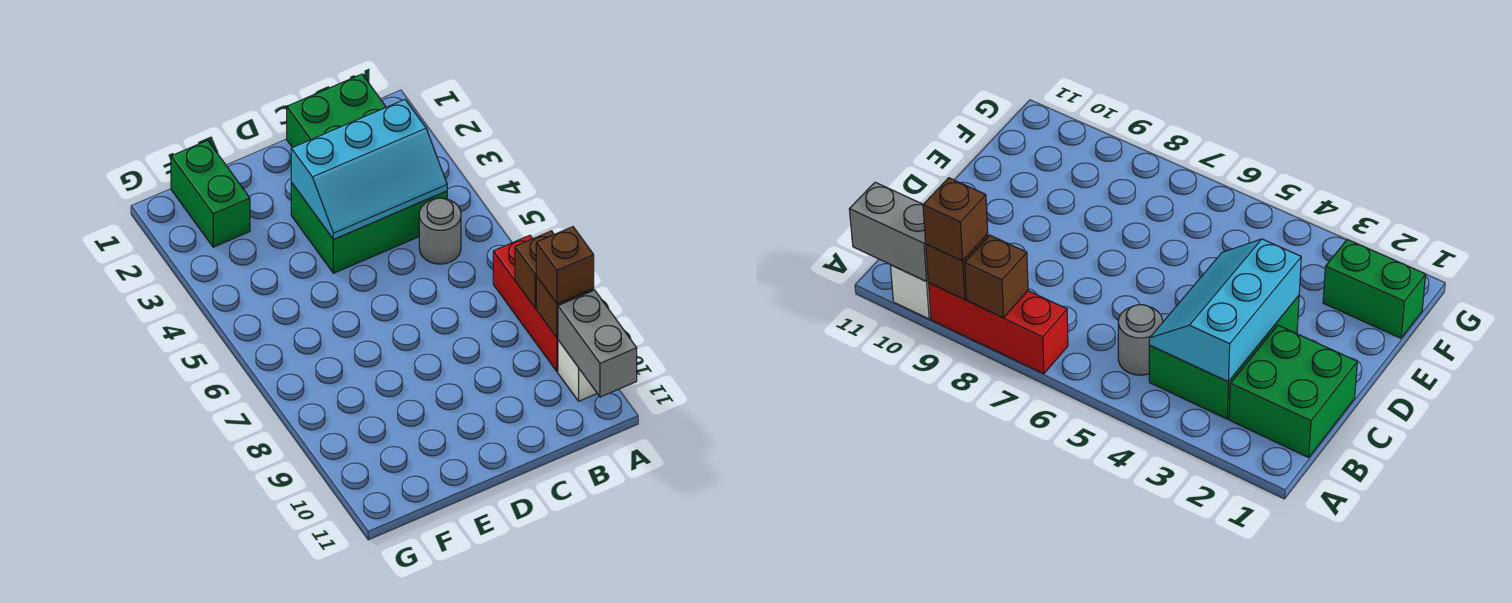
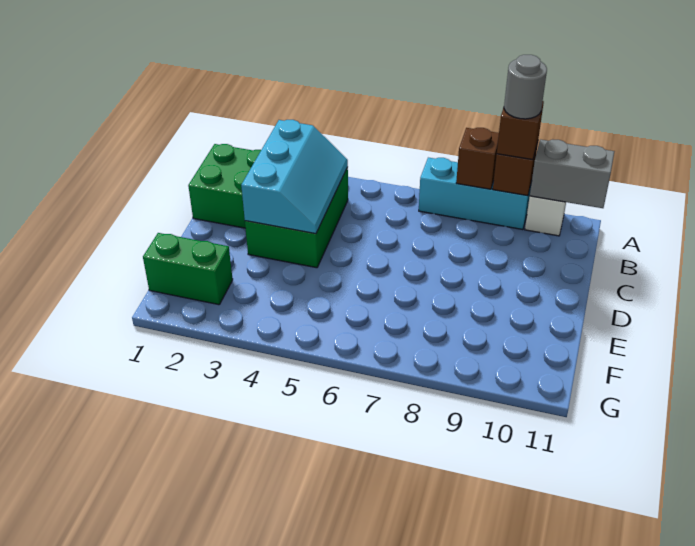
red brick A7:A9 level 1 -> cyan brick A7:A9 level 1
grey round brick B5 level 1 -> grey round brick A9 level 4

